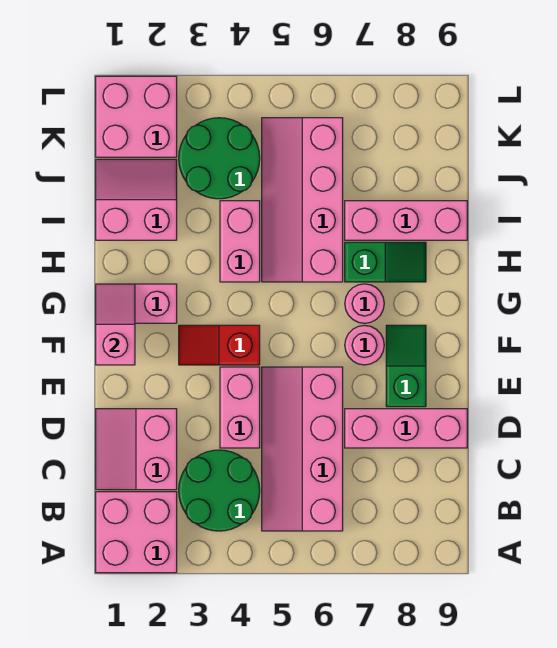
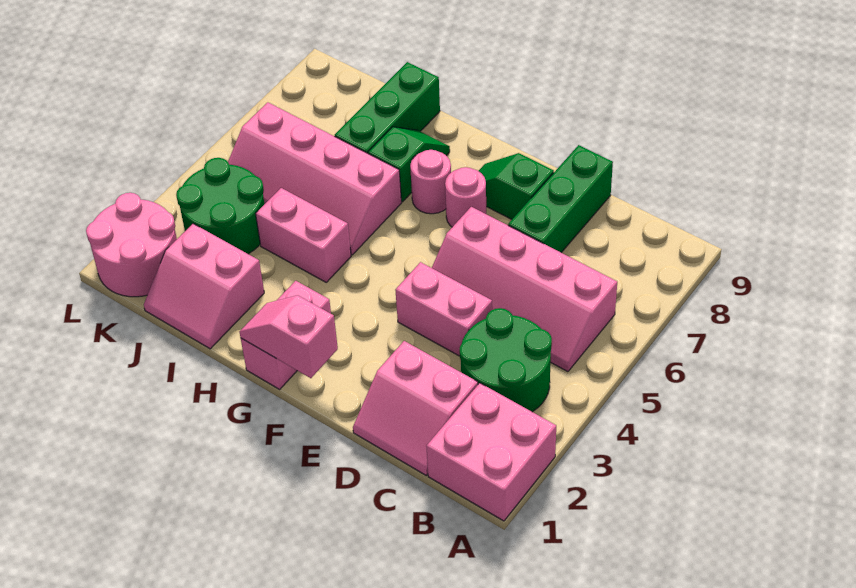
pink brick D7:D9 level 1 -> green brick D7:D9 level 1
red slope F3:F4 level 1 top 4 -> none
pink slope I1:J2 level 1 top I -> pink slope I1:J2 level 1 top 2
pink brick I7:I9 level 1 -> green brick I7:I9 level 1
pink brick K1:L2 level 1 -> pink round brick K1:L2 level 1

